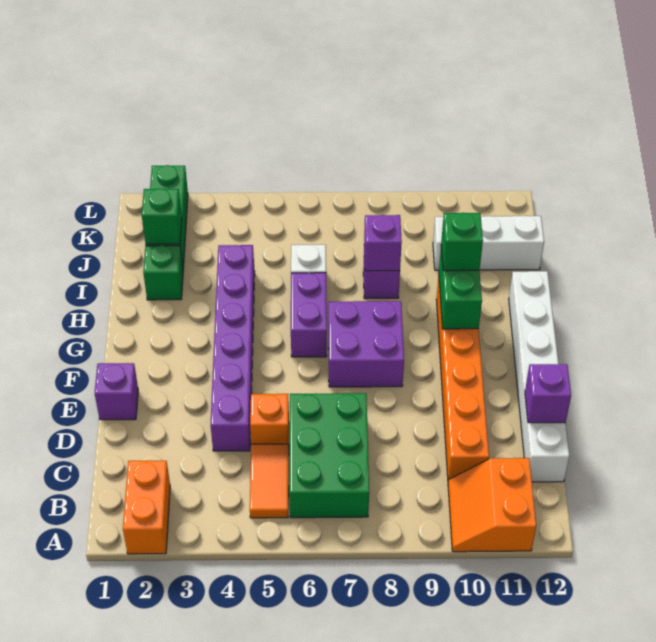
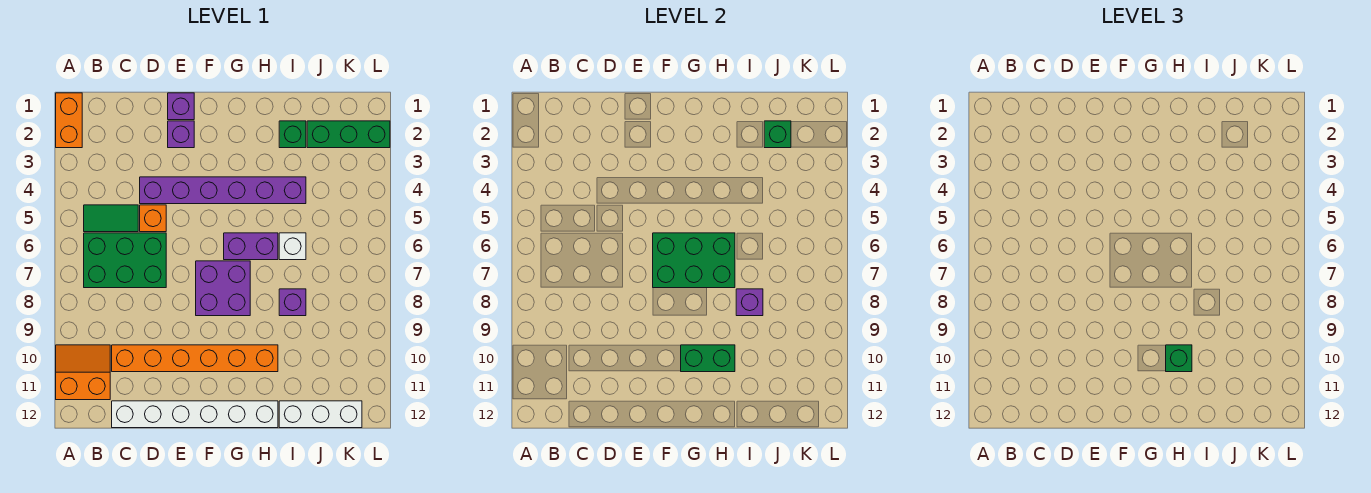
orange brick A2:B2 level 1 -> orange brick A1:A2 level 1
orange tile B5:C5 level 1 -> green tile B5:C5 level 1
purple brick D12 level 2 -> purple brick E2 level 1
none -> green brick F6:H7 level 2
white brick J10:J12 level 1 -> white brick I12:K12 level 1

